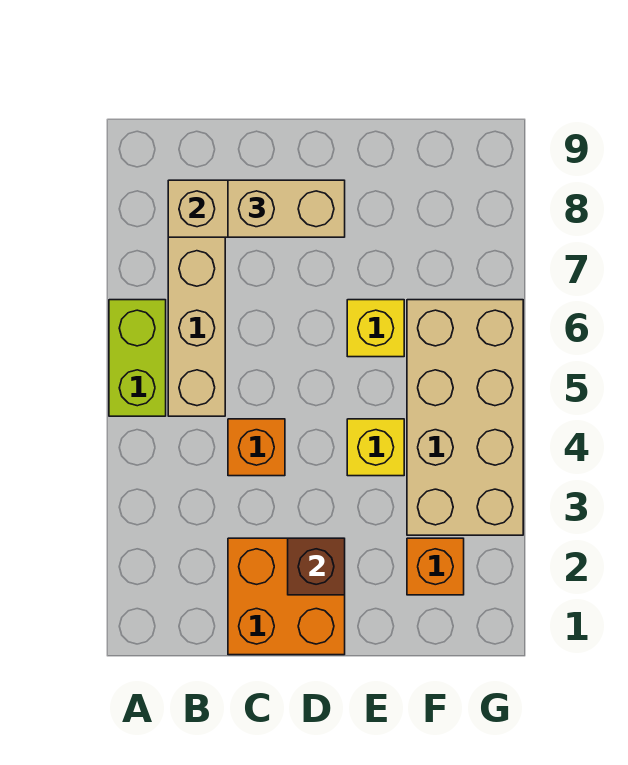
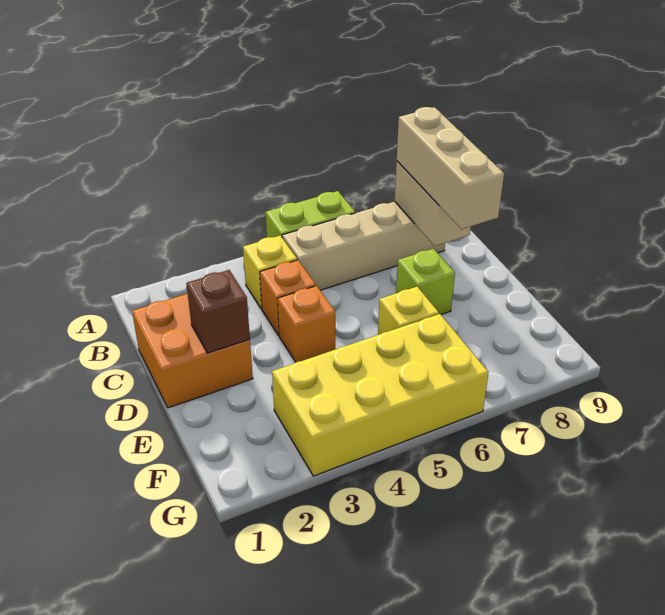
tan brick C8:D8 level 3 -> tan brick B8:D8 level 3
none -> lime brick D7 level 1
yellow brick E4 level 1 -> yellow brick B4 level 1
orange brick F2 level 1 -> orange brick D4 level 1
tan brick F3:G6 level 1 -> yellow brick F3:G6 level 1

